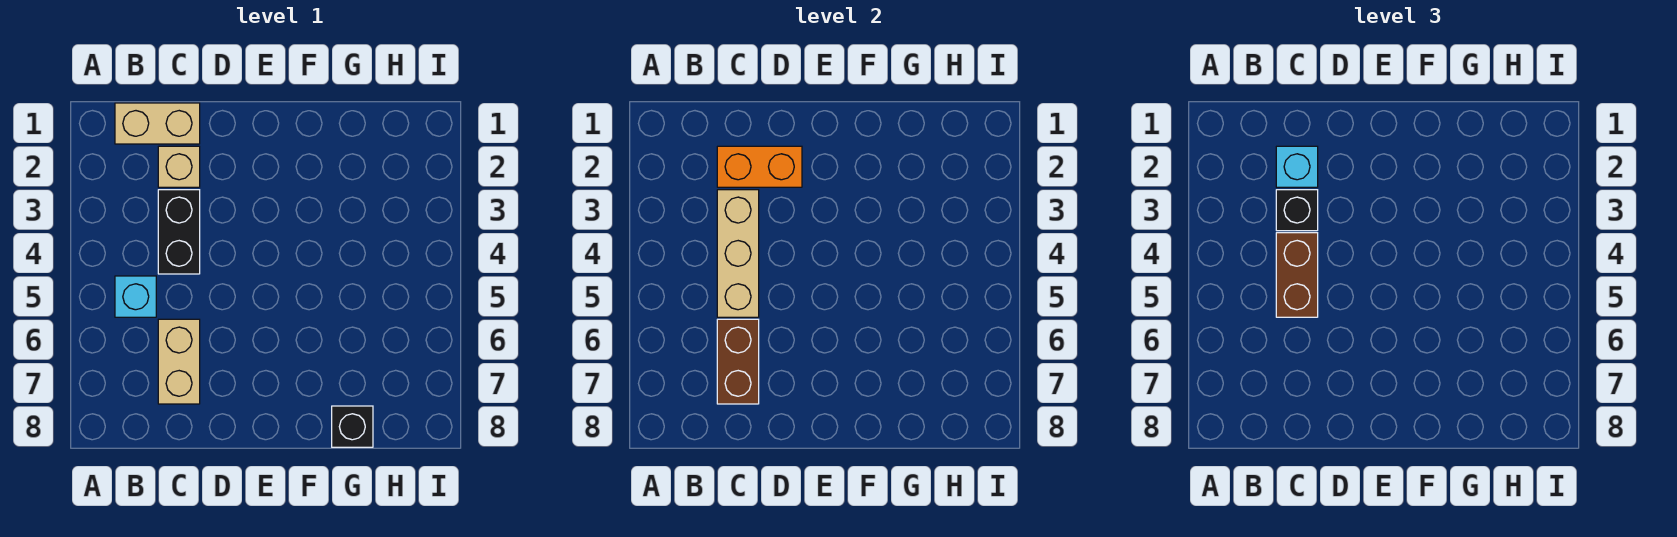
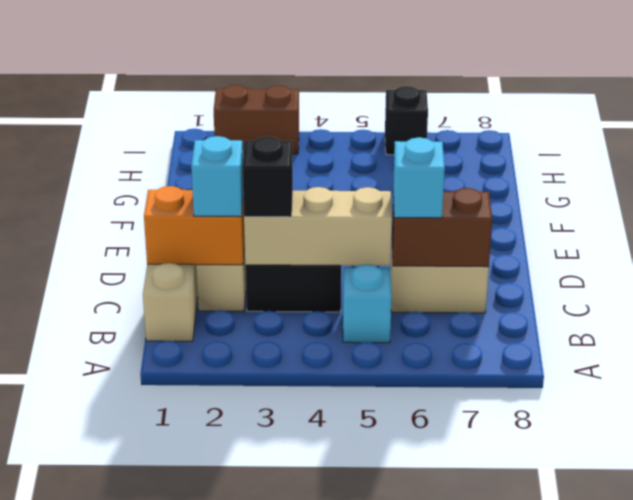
orange brick C2:D2 level 2 -> orange brick C1:C2 level 2
brown brick C4:C5 level 3 -> brown brick I2:I3 level 1
none -> cyan brick C6 level 3
black brick G8 level 1 -> black brick I6 level 1

